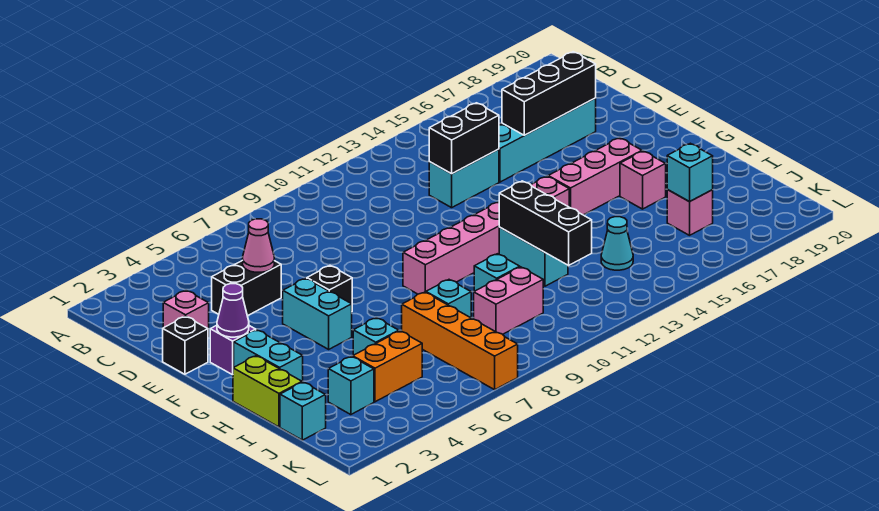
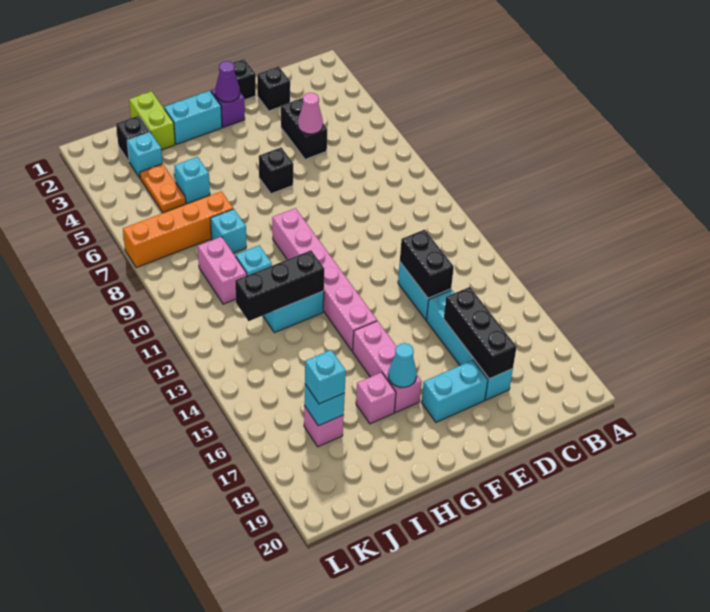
pink brick D2 level 1 -> black brick D2 level 1
cyan brick F5:G5 level 1 -> cyan brick E18:F18 level 1
lime brick H1:I1 level 1 -> lime brick I1:I2 level 1
cyan brick J1 level 1 -> cyan brick J17 level 3
none -> black brick J2 level 1
orange brick J4:J5 level 1 -> orange plate J4:J5 level 1
cyan cone J14 level 1 -> cyan cone G17 level 2

